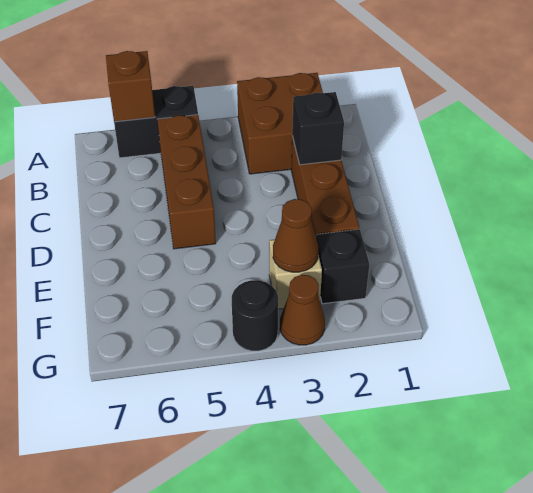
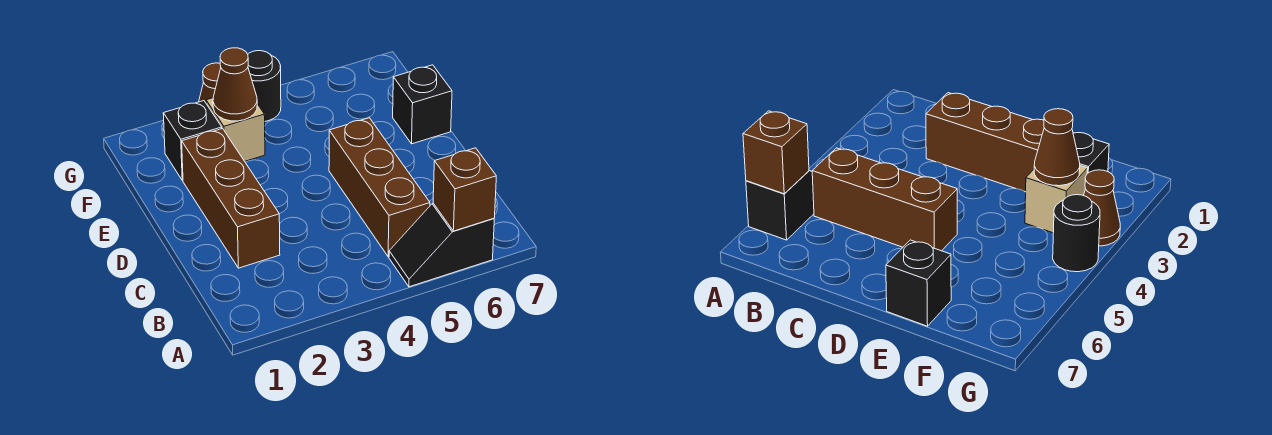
brown brick A2:B3 level 1 -> none
black brick A5:A6 level 1 -> black slope A5:A6 level 1 top 6
black brick C2 level 2 -> black brick E7 level 1

